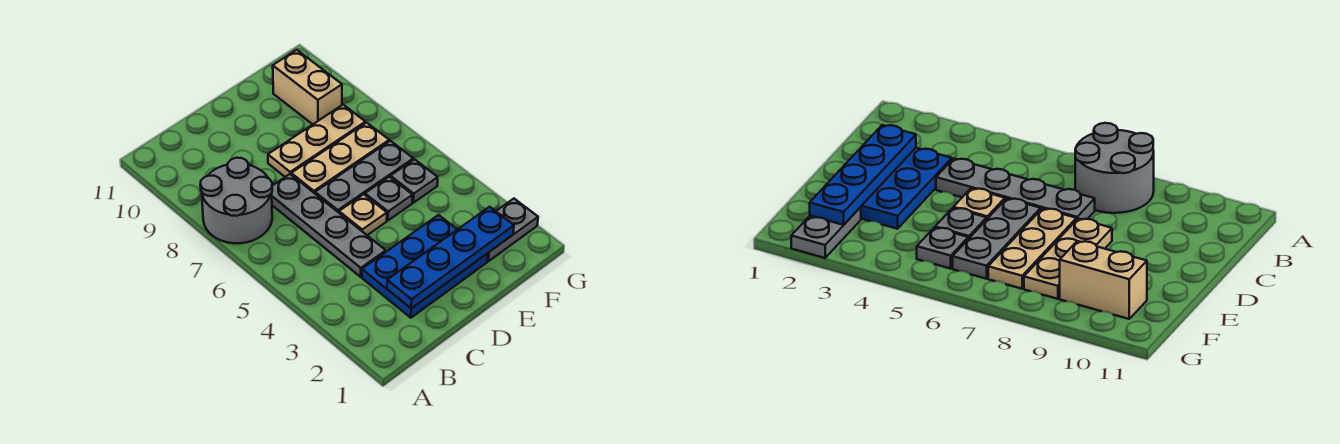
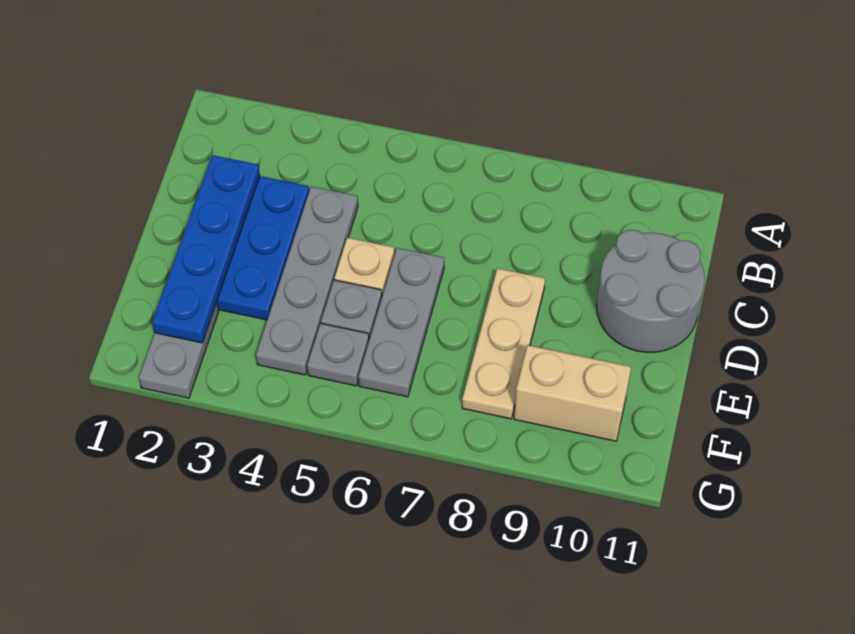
grey round brick A7:B8 level 1 -> grey round brick C10:D11 level 1
grey plate C4:C7 level 1 -> grey plate C4:F4 level 1
tan plate D7:F7 level 1 -> none

